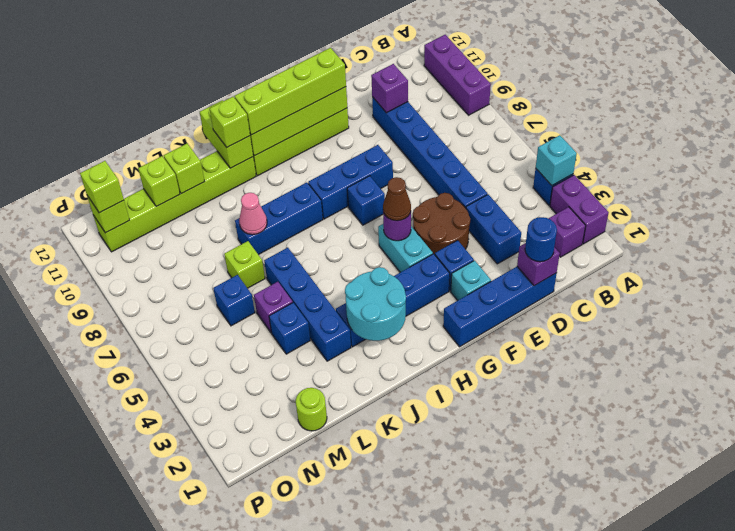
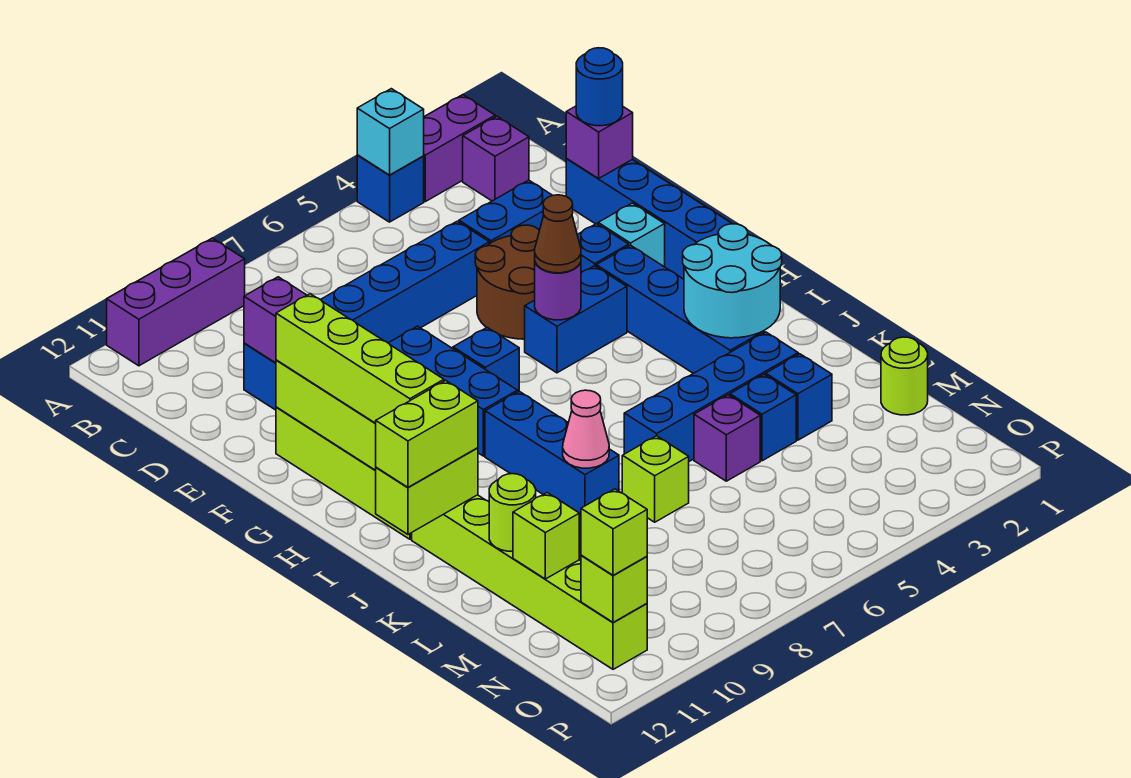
cyan brick G4:G5 level 1 -> blue brick G4:G5 level 1
lime brick J11 level 3 -> lime brick J11:J12 level 3
lime brick L11 level 2 -> lime round brick L11 level 2
blue brick M6 level 1 -> blue brick L3 level 1

